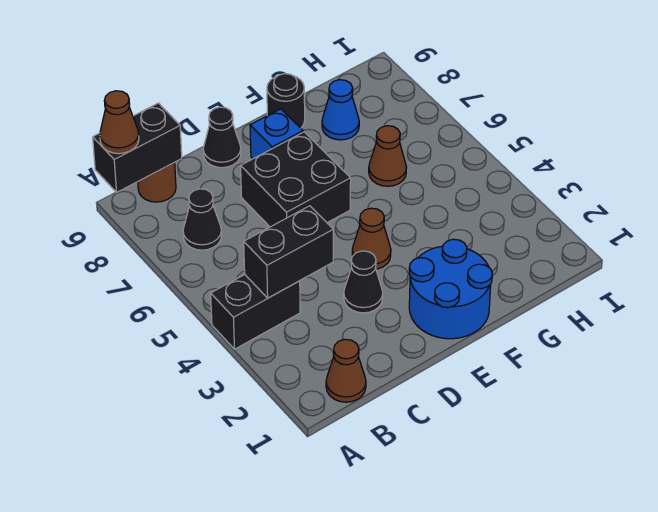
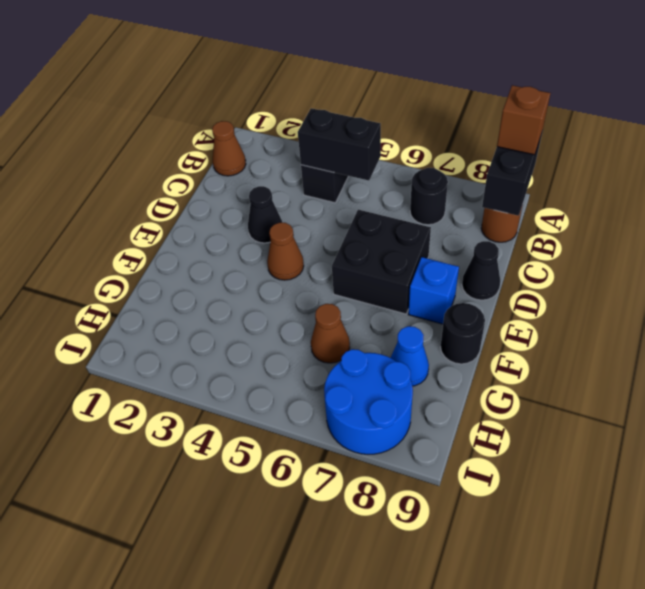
brown cone A9 level 3 -> brown brick A9 level 3
black brick B4:C4 level 2 -> black brick B4:B5 level 2
black cone B7 level 1 -> black round brick B7 level 1
blue round brick E1:F2 level 1 -> blue round brick H7:I8 level 1

